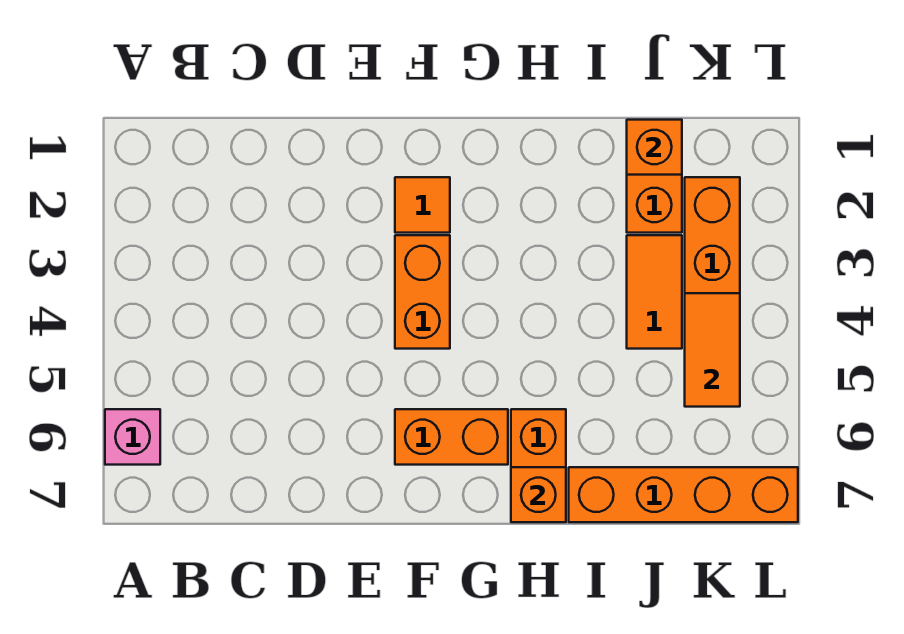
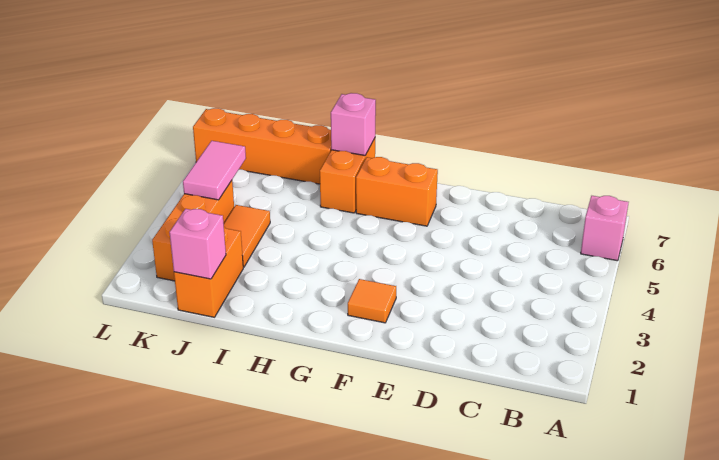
orange brick F3:F4 level 1 -> none
orange brick H7 level 2 -> pink brick H7 level 2
orange brick J1 level 2 -> pink brick J1 level 2
orange tile K4:K5 level 2 -> pink tile K4:K5 level 2

